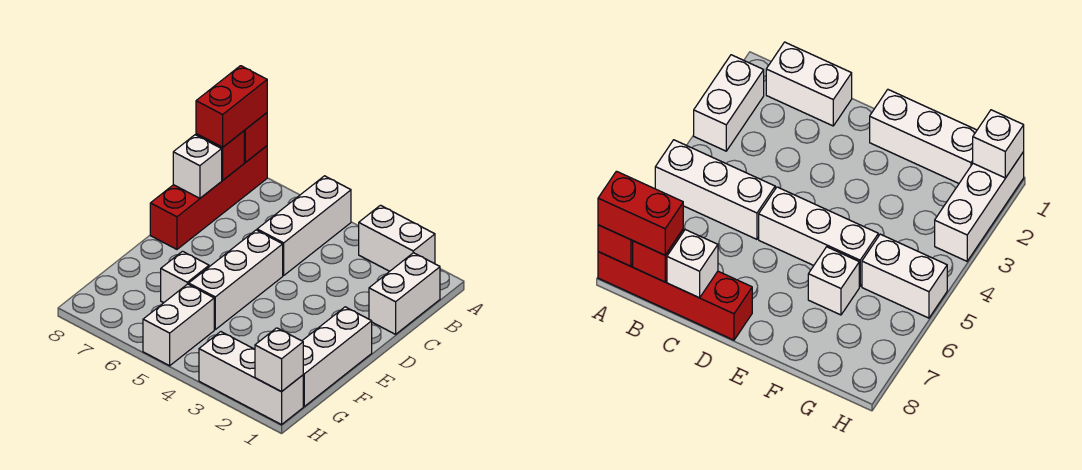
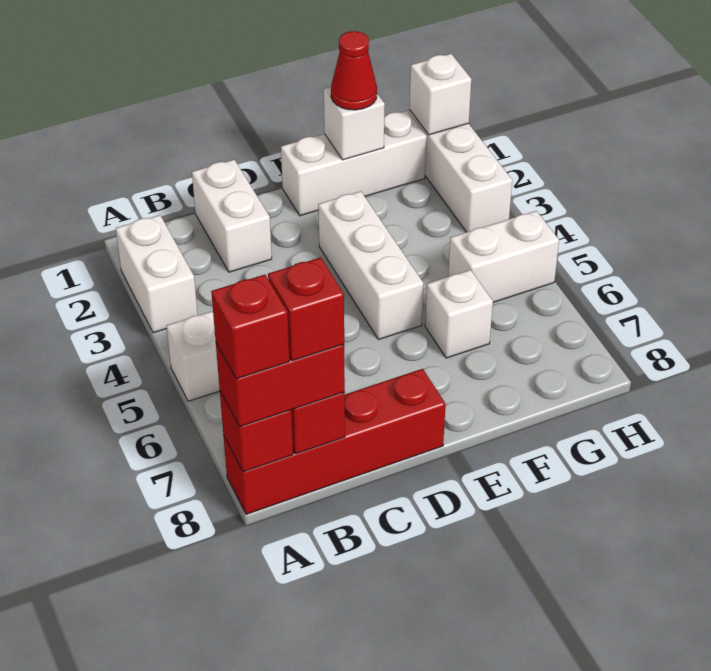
none -> red brick A8 level 4
white brick B1:C1 level 1 -> white brick C1:C2 level 1
none -> red brick B8 level 4
white brick C8 level 2 -> white brick F1 level 2
white brick D5:F5 level 1 -> white brick E3:E5 level 1
none -> red cone F1 level 3

